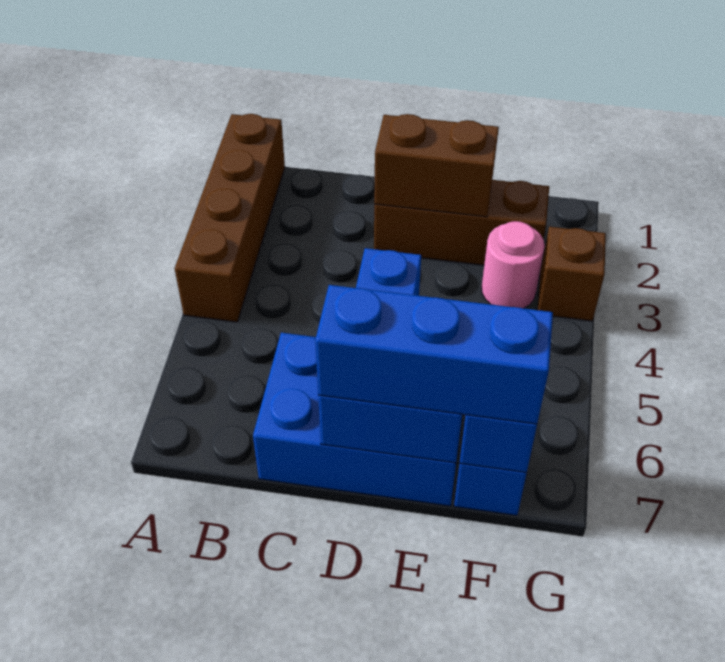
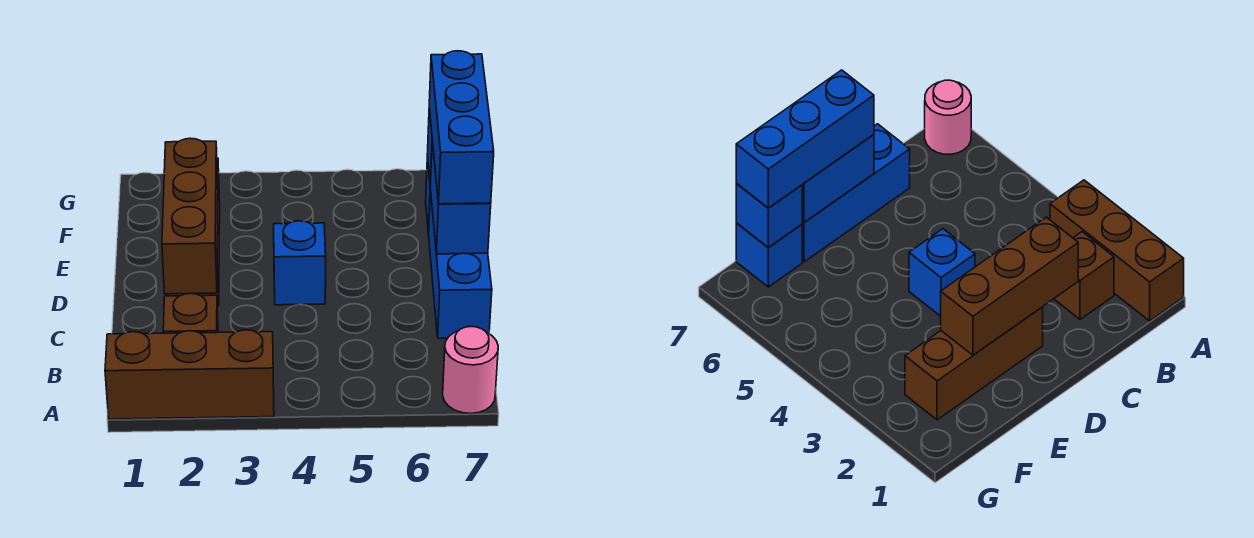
brown brick A1:A4 level 1 -> brown brick A1:A3 level 1
blue brick C6:E7 level 1 -> blue brick C7:E7 level 1
brown brick D2:E2 level 2 -> brown brick C2:E2 level 2
pink round brick F3 level 1 -> pink round brick A7 level 1
brown brick G3 level 1 -> brown brick B2 level 1

